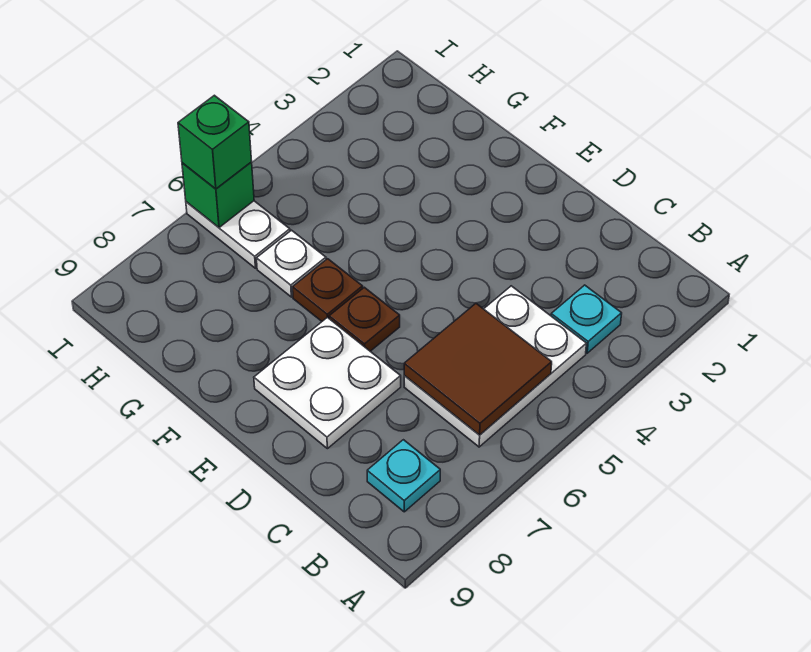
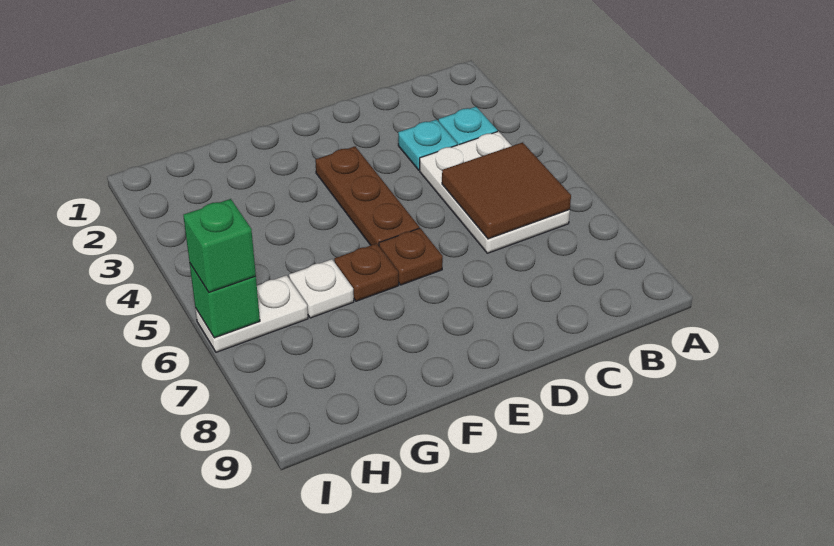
cyan plate B8 level 1 -> cyan plate C3 level 1
white plate D7:E8 level 1 -> none
none -> brown plate E3:E5 level 1

